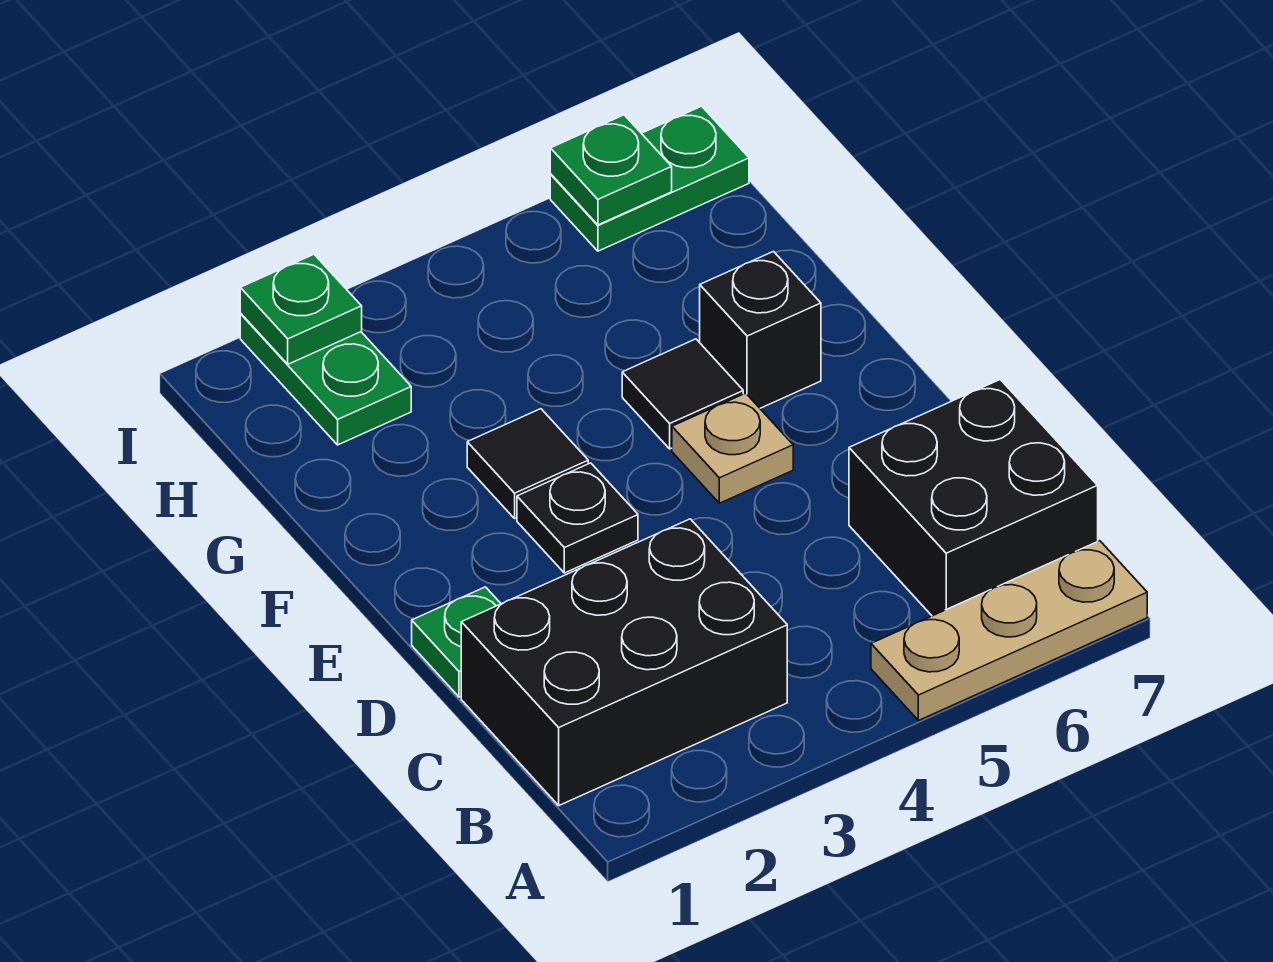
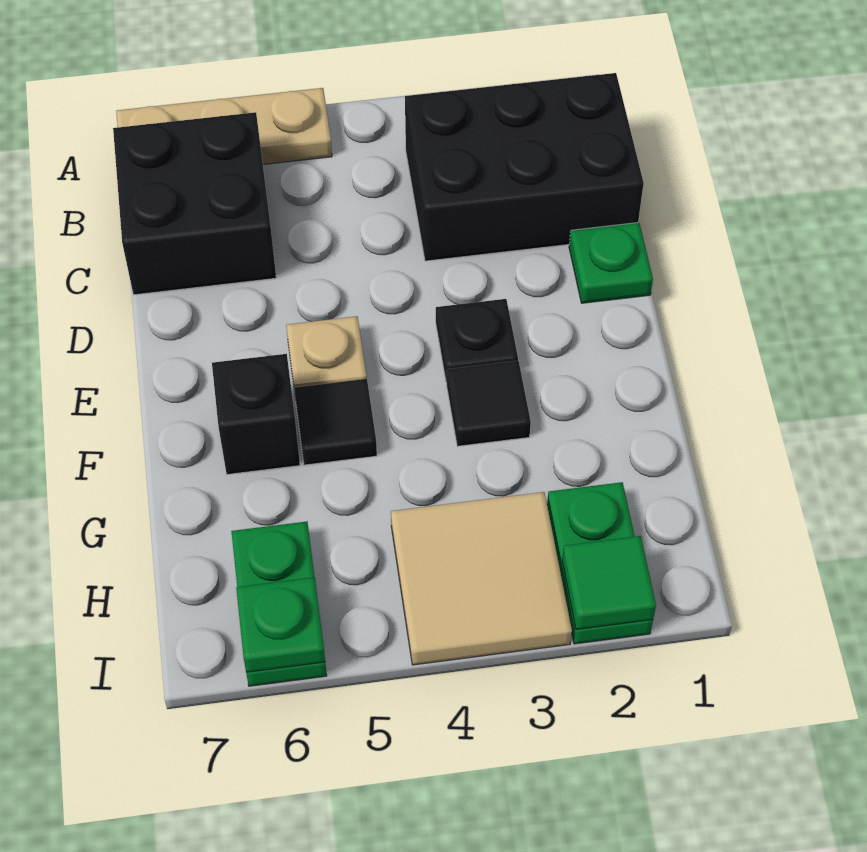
none -> tan tile H3:I4 level 1
green plate I2 level 2 -> green tile I2 level 2
green plate I6:I7 level 1 -> green plate H6:I6 level 1

